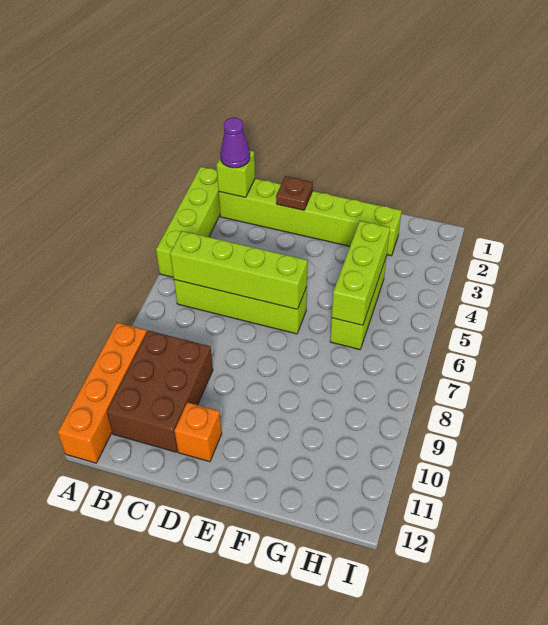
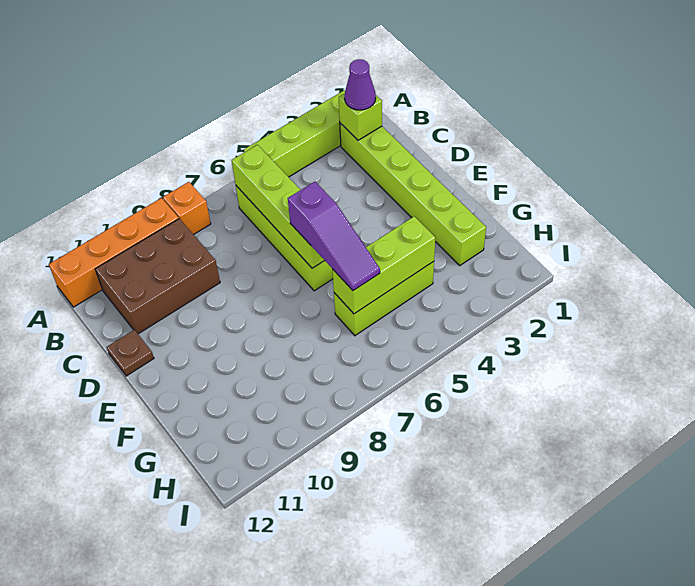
brown plate D2 level 2 -> brown plate D12 level 1
orange brick D11 level 1 -> orange brick A8 level 1
none -> purple slope E6:G6 level 3 top E

